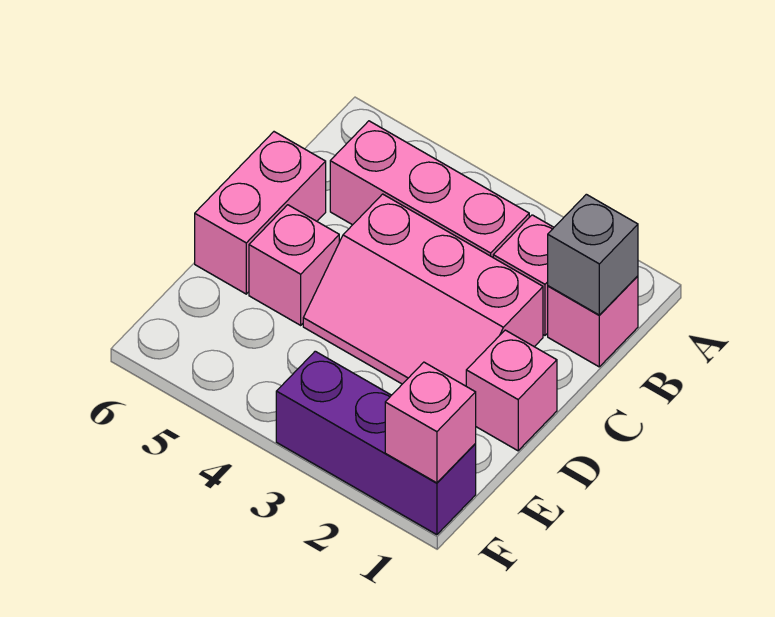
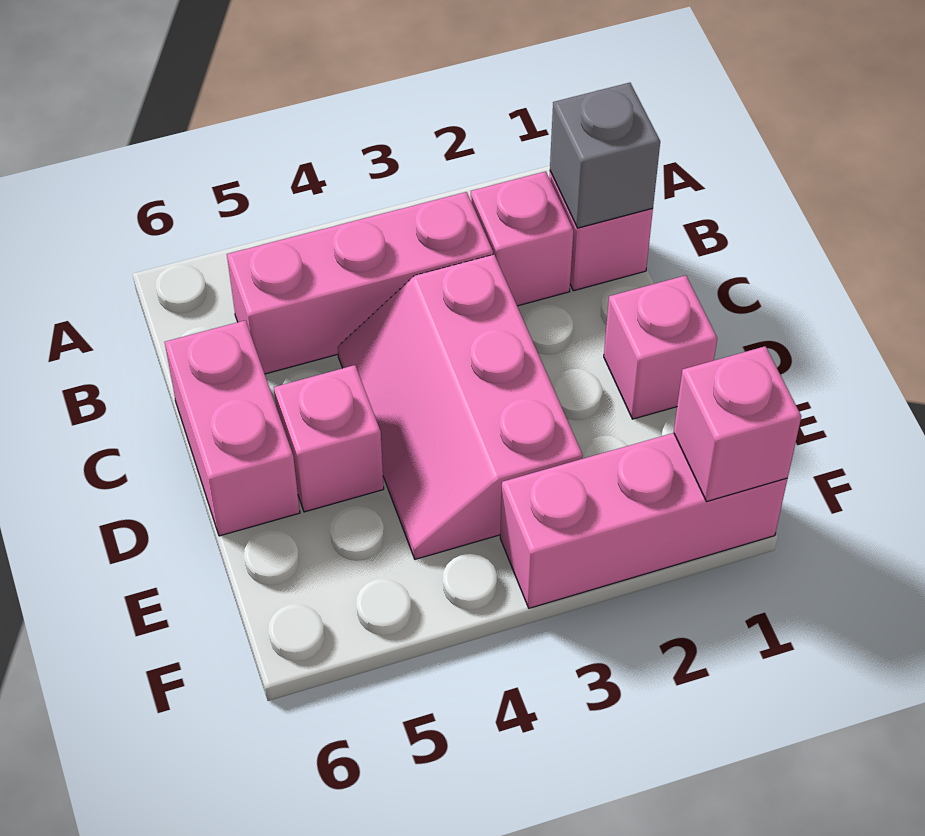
pink slope C2:D4 level 1 top C -> pink slope C3:E4 level 1 top 3
purple brick F1:F3 level 1 -> pink brick F1:F3 level 1

